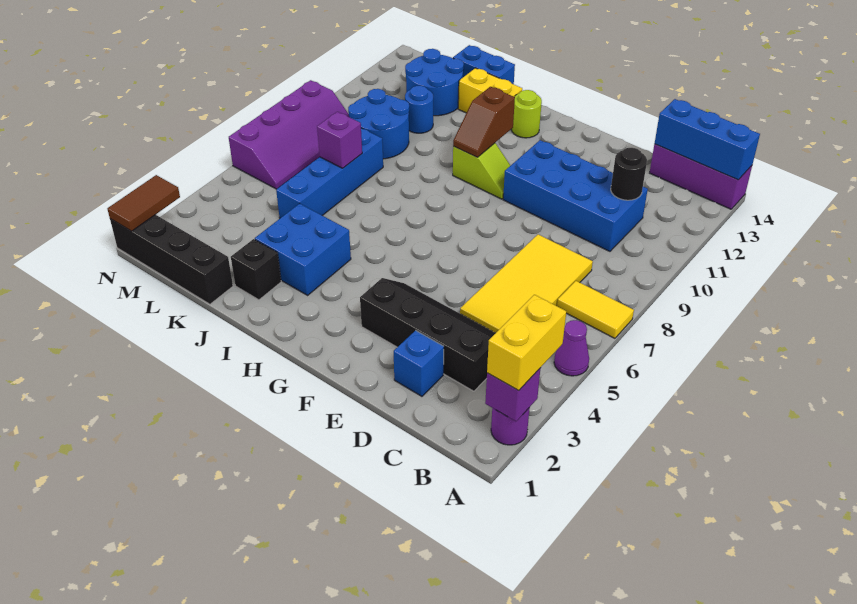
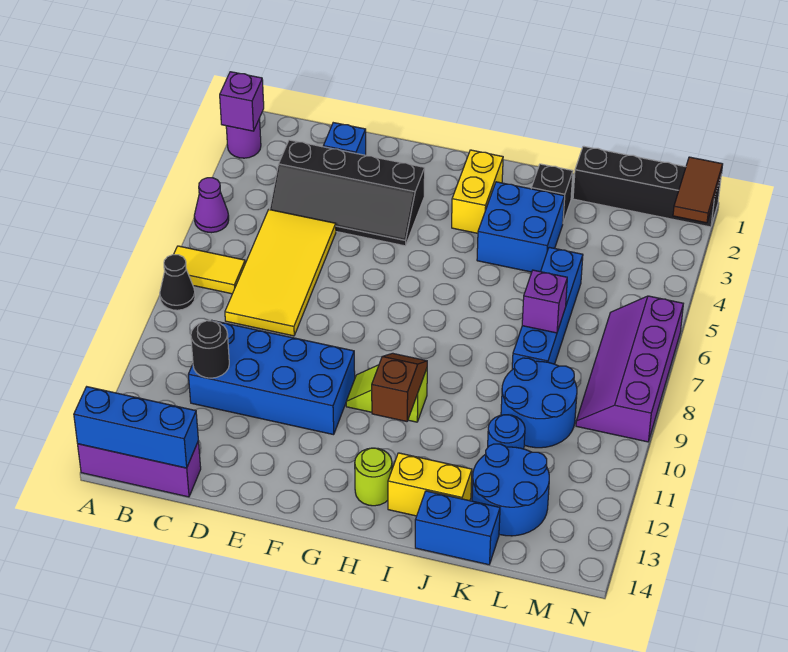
yellow brick A2:A3 level 3 -> yellow brick H2:H3 level 1
none -> black cone A8 level 1

